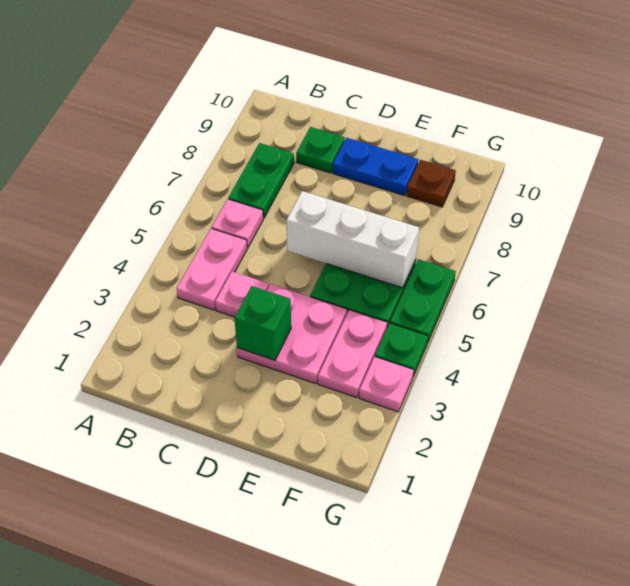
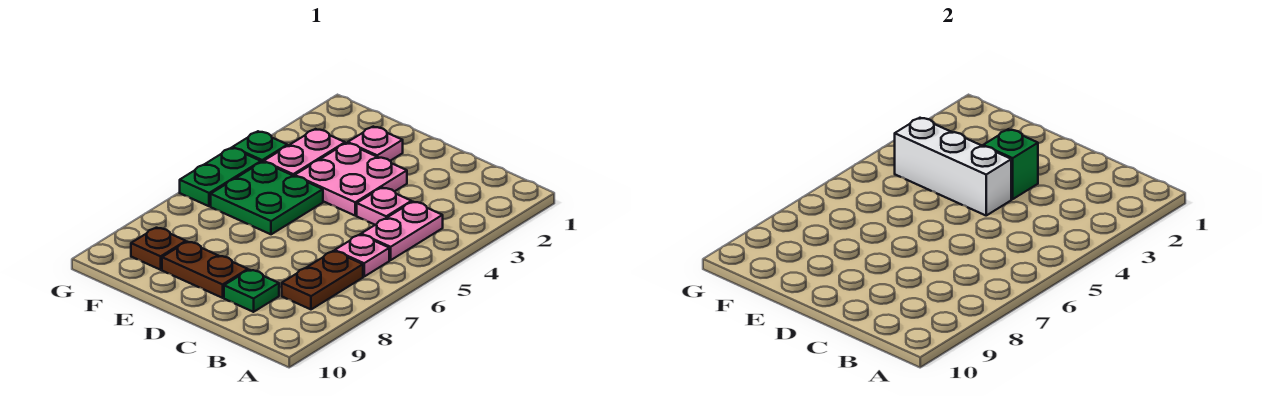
green plate B7:B8 level 1 -> brown plate B7:B8 level 1
white brick D6:F6 level 2 -> white brick D4:F4 level 2
blue plate D9:E9 level 1 -> brown plate D9:E9 level 1
pink plate G3 level 1 -> pink plate E2 level 1

